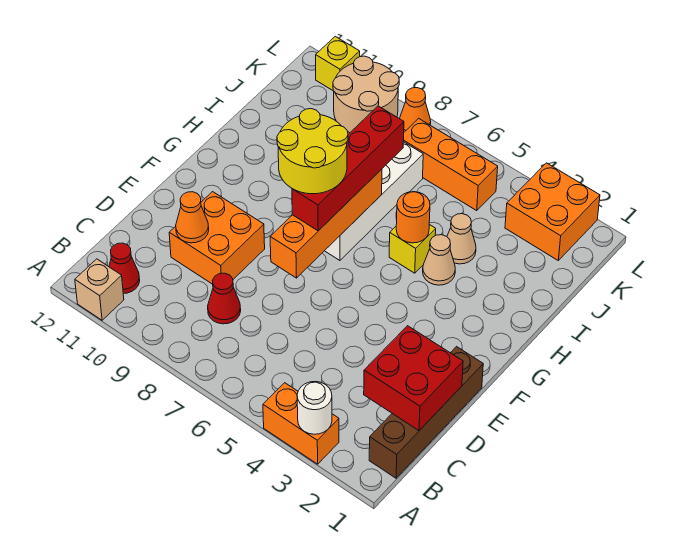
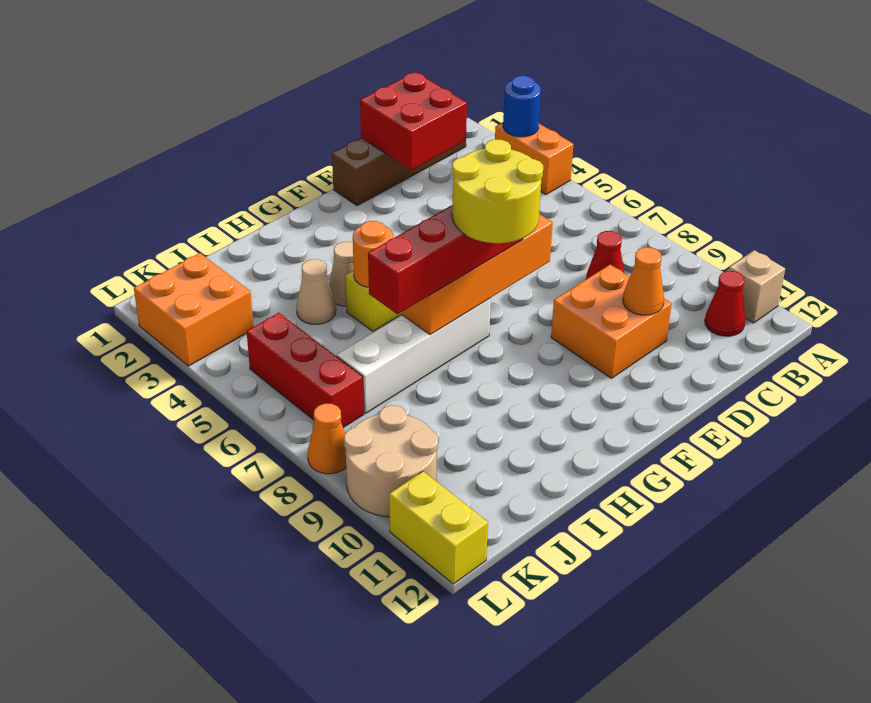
white round brick A3 level 2 -> blue round brick A3 level 2
orange brick K5:K7 level 1 -> red brick K5:K7 level 1
yellow brick L11 level 1 -> yellow brick L11:L12 level 1

